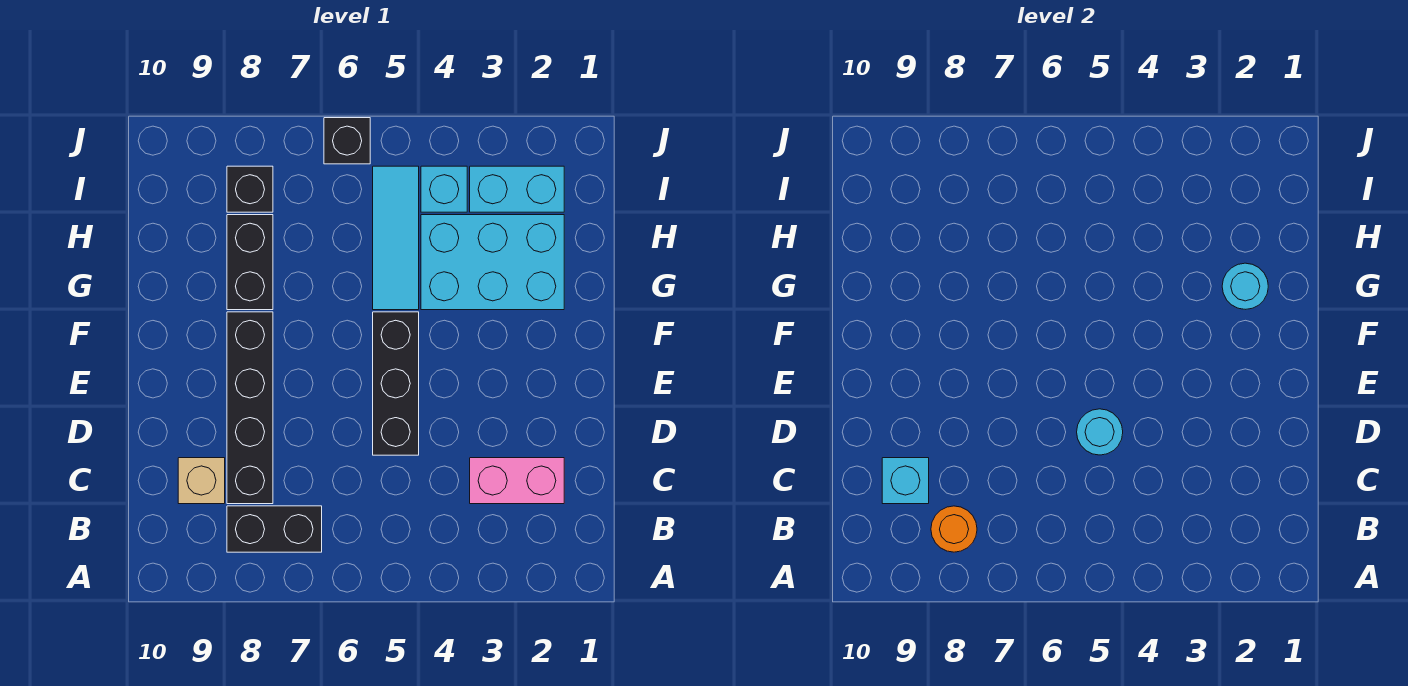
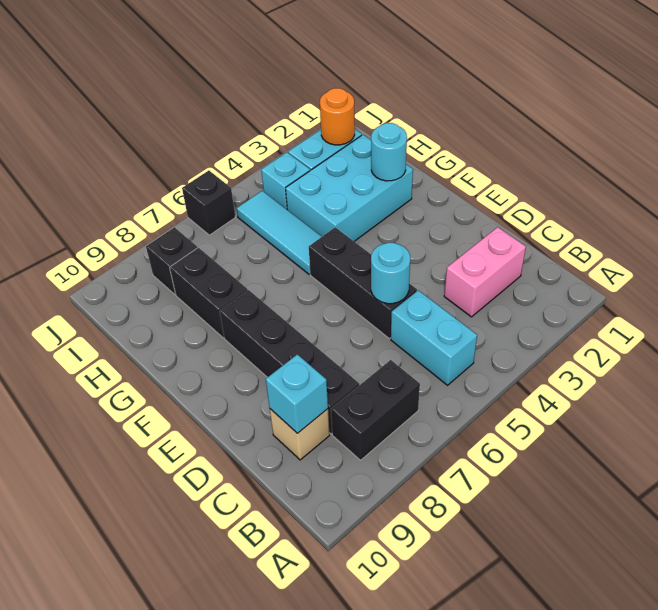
none -> cyan brick B5:C5 level 1
orange round brick B8 level 2 -> orange round brick I2 level 2

